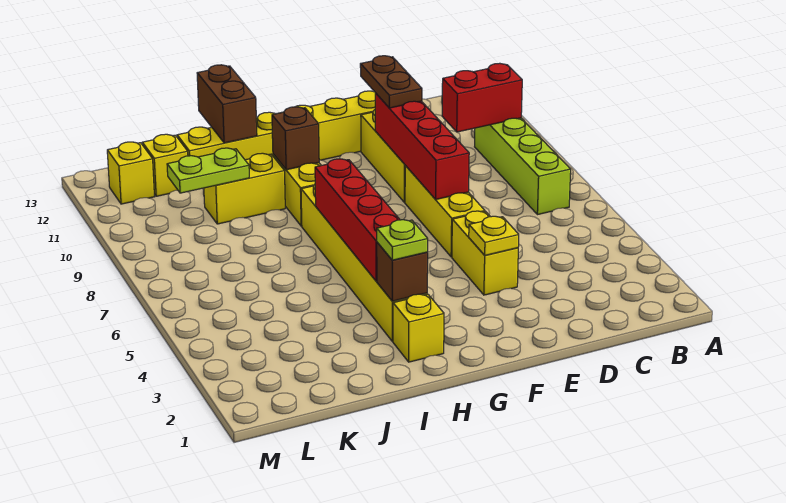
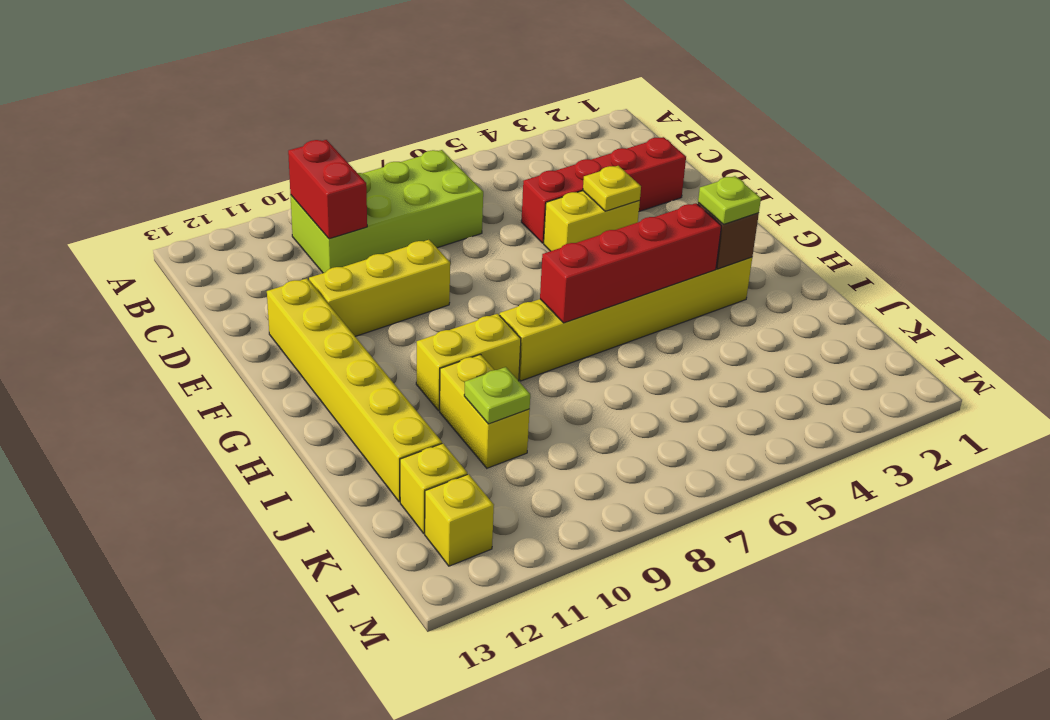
lime brick B7:B10 level 1 -> lime brick B7:C10 level 1
yellow brick E6:E8 level 1 -> none
red brick E7:E10 level 2 -> red brick D2:D5 level 1
brown plate E10:E11 level 3 -> none
yellow brick H2 level 1 -> none
brown brick H10 level 2 -> none
brown brick I12:I13 level 2 -> none
lime plate J10:K10 level 2 -> lime plate J10 level 2

